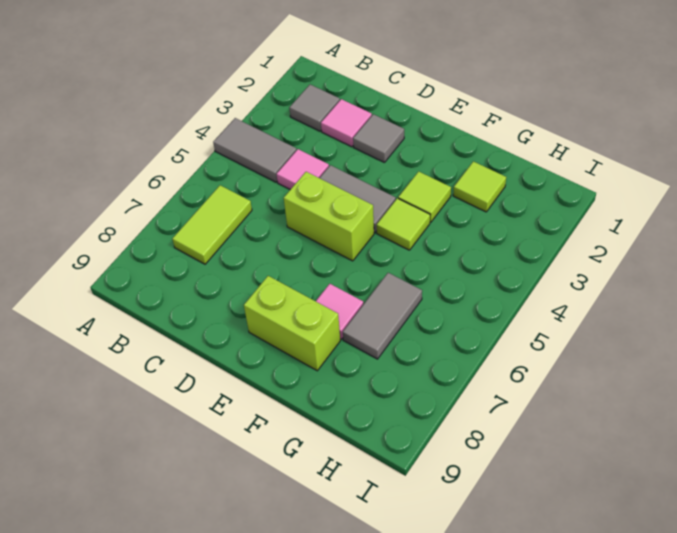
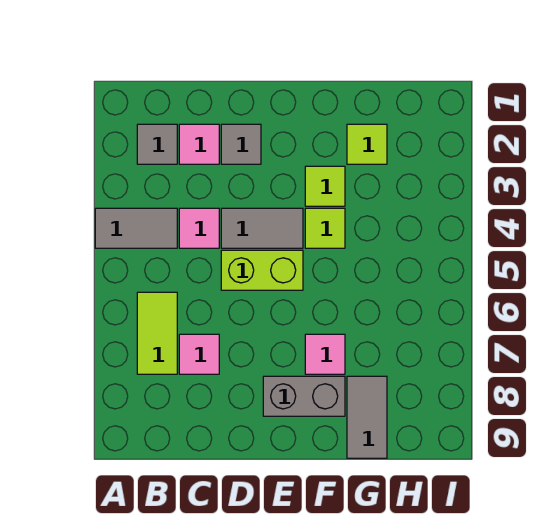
none -> pink tile C7 level 1
lime brick E8:F8 level 1 -> grey brick E8:F8 level 1
grey tile G6:G7 level 1 -> grey tile G8:G9 level 1

